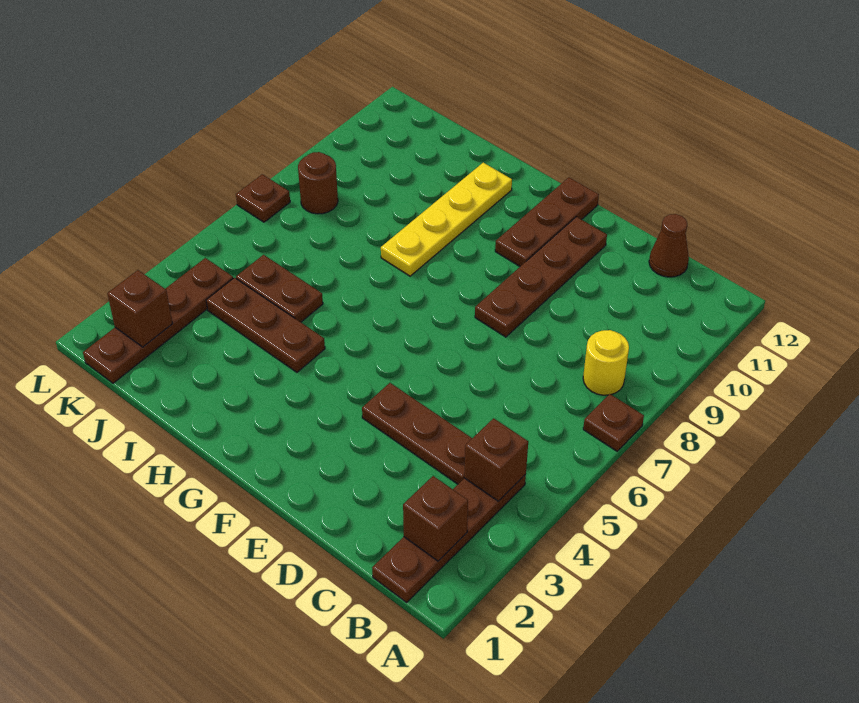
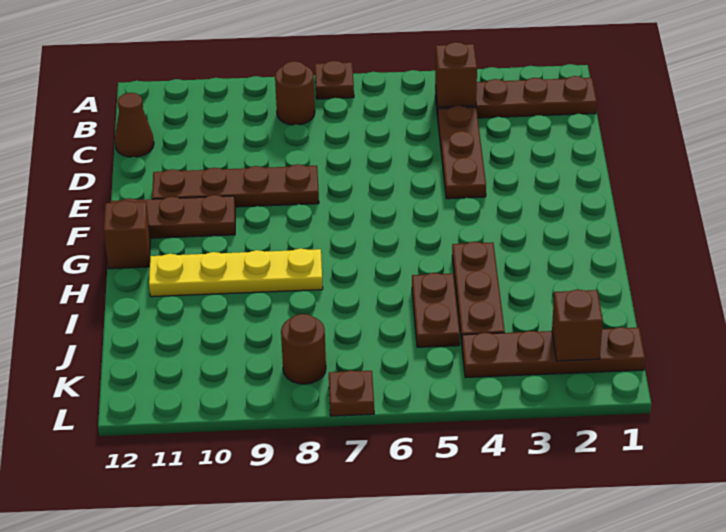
brown brick B2 level 2 -> brown brick G12 level 1
yellow round brick B8 level 1 -> brown round brick B8 level 1

